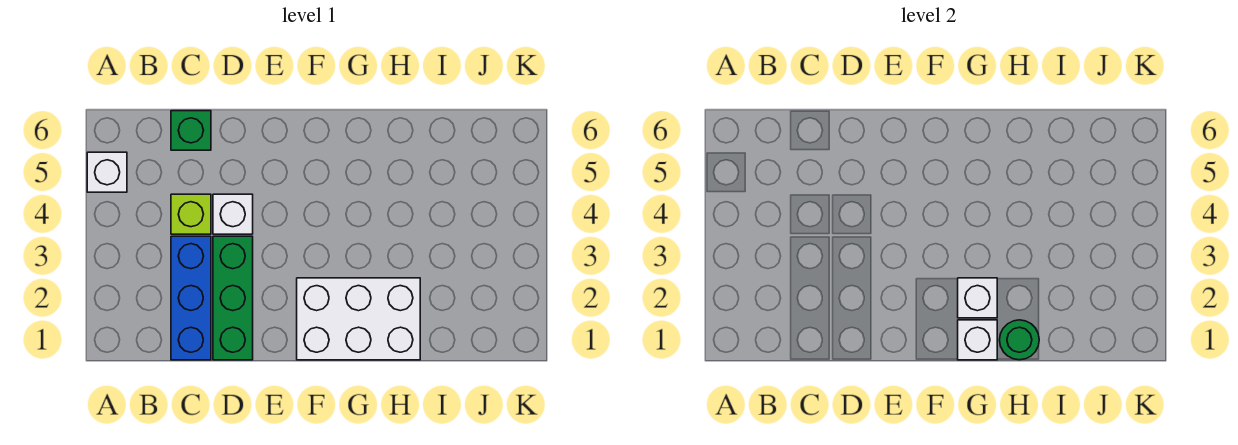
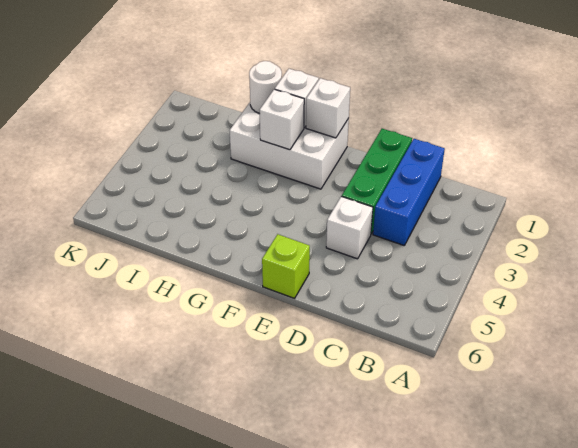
white brick A5 level 1 -> white brick F1 level 2
lime brick C4 level 1 -> lime brick E6 level 1
green brick C6 level 1 -> none
green round brick H1 level 2 -> white round brick H1 level 2

